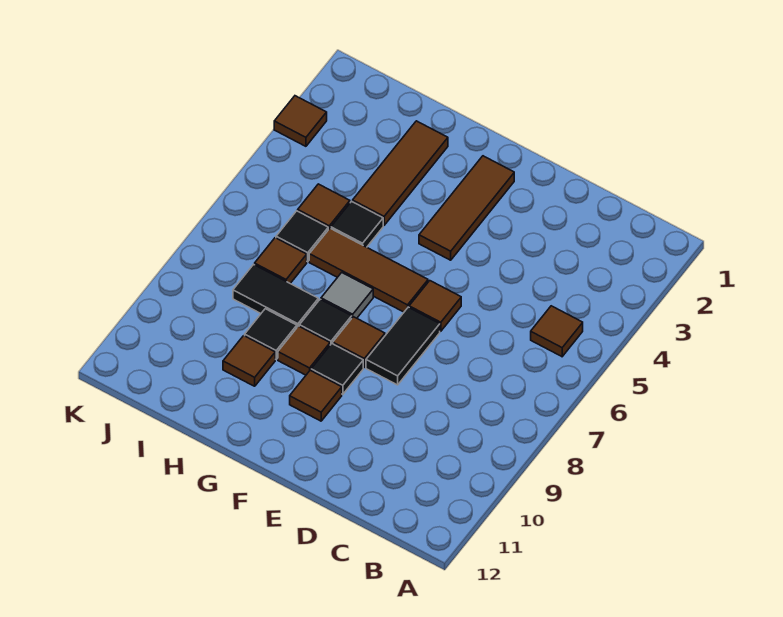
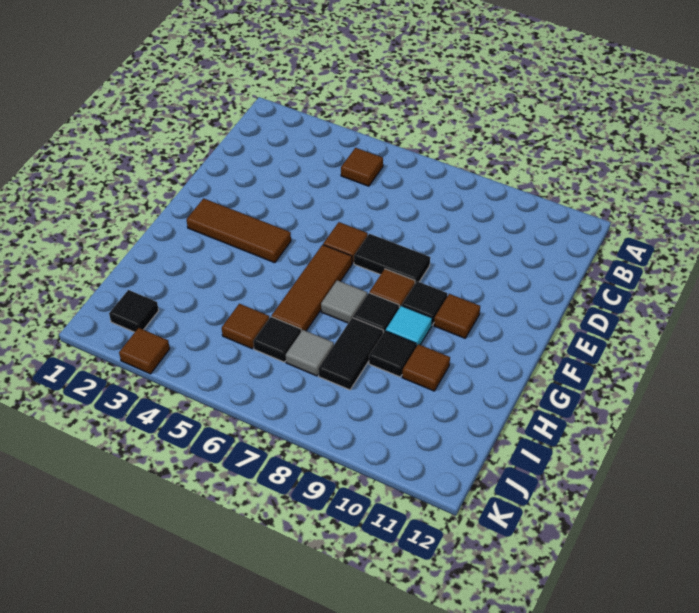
brown tile G9 level 1 -> cyan tile G9 level 1
brown tile H2:H4 level 1 -> none
black tile H5 level 1 -> black tile J2 level 1
brown tile I7 level 1 -> grey tile I7 level 1

